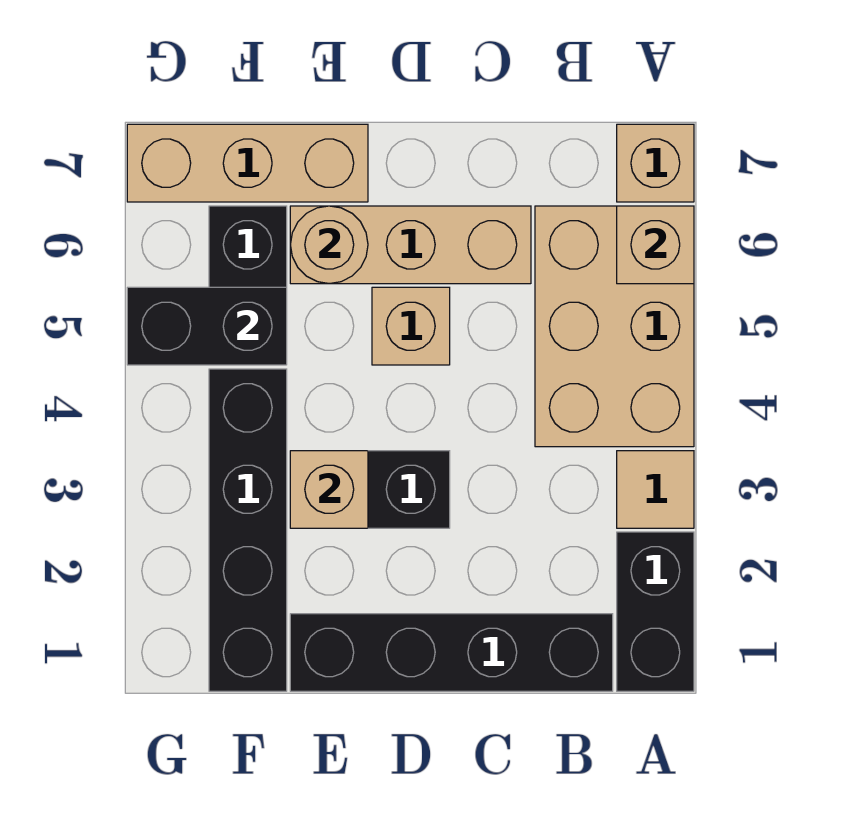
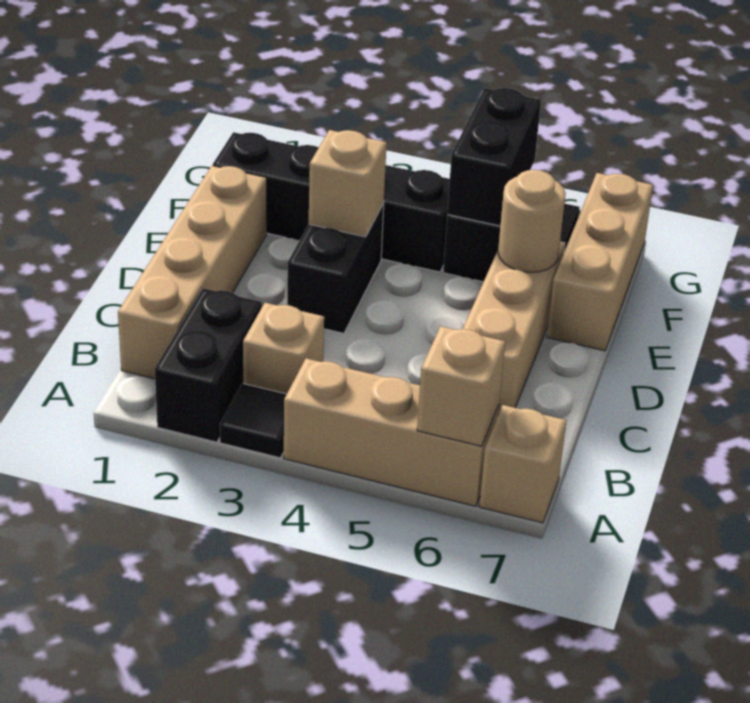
black brick A1:A2 level 1 -> black brick A2:B2 level 1
tan tile A3 level 1 -> black tile A3 level 1
tan brick A4:B6 level 1 -> tan brick A4:A6 level 1
black brick B1:E1 level 1 -> tan brick B1:E1 level 1
tan brick D5 level 1 -> tan brick B3 level 1

